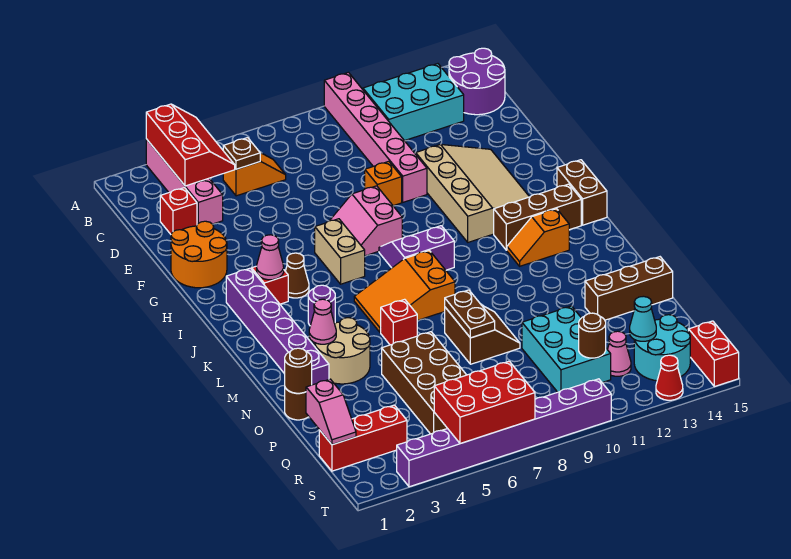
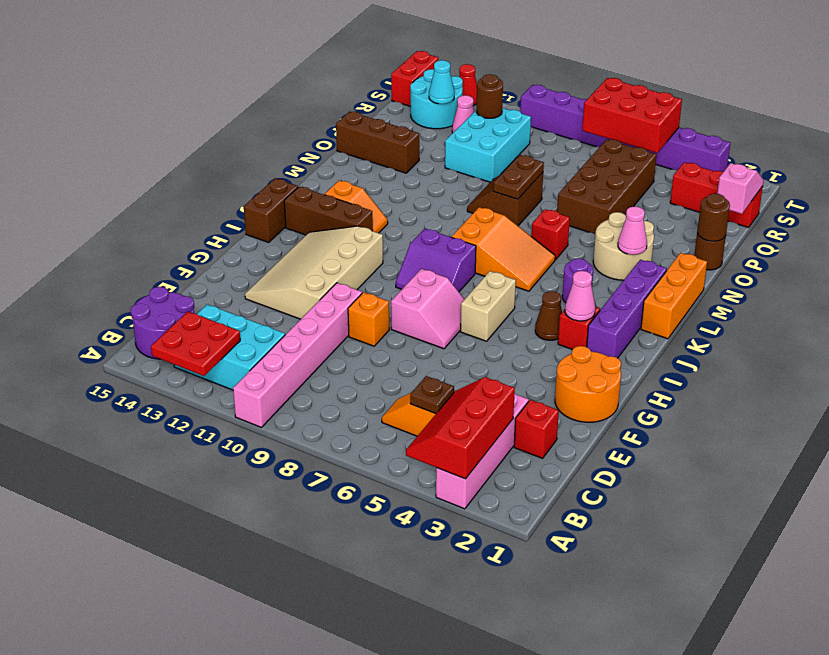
none -> red plate A12:B13 level 2
purple brick I2:N2 level 1 -> purple brick I2:L2 level 1
none -> orange brick K1:M1 level 1

